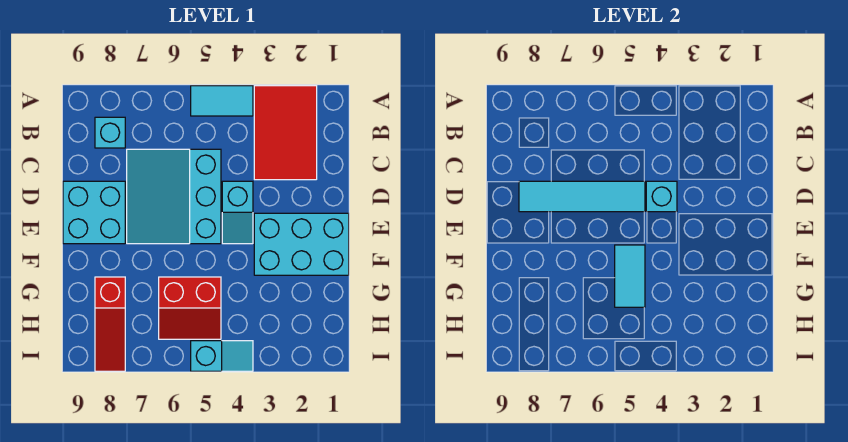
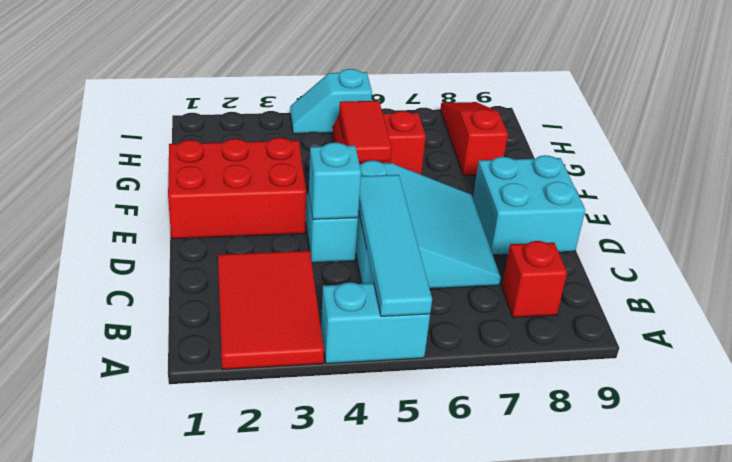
cyan tile A4:A5 level 1 -> cyan brick A4:A5 level 1
cyan brick B8 level 1 -> red brick B8 level 1
cyan tile D5:D8 level 2 -> cyan tile A5:D5 level 2
cyan brick E1:F3 level 1 -> red brick E1:F3 level 1
cyan tile F5:G5 level 2 -> red tile F5:G5 level 2

